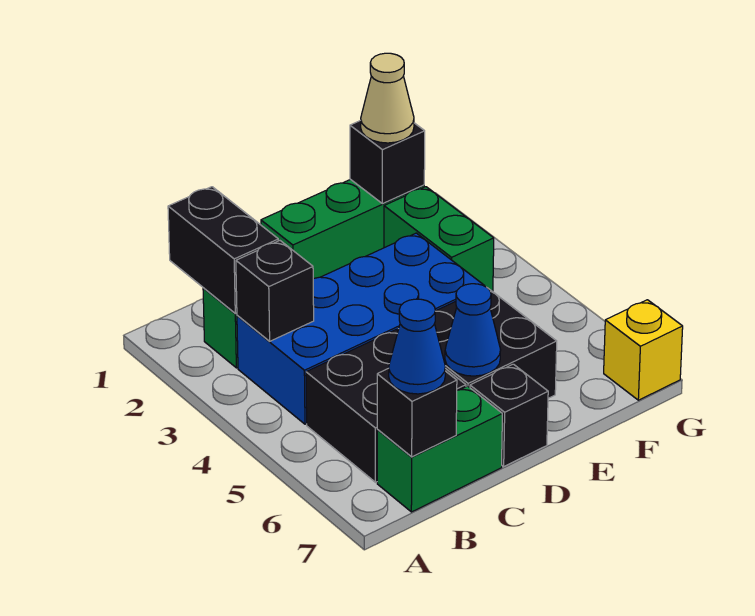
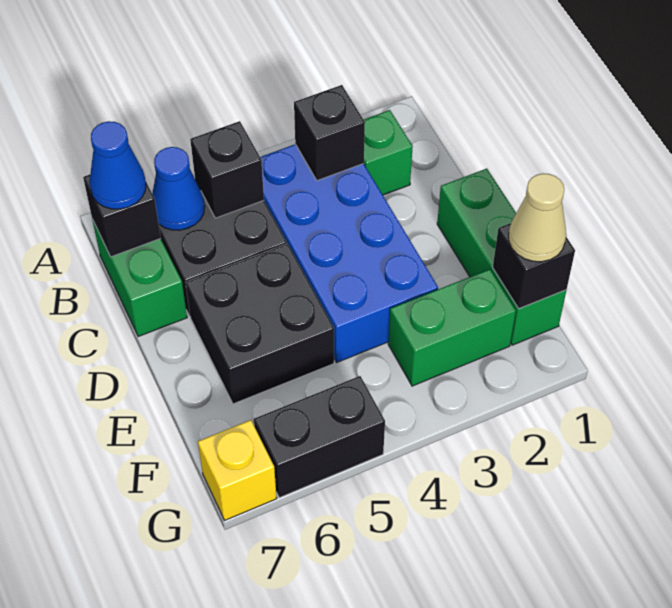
black brick B1:B2 level 2 -> black brick G5:G6 level 1
blue cone D6 level 2 -> blue cone B6 level 2
black brick D7 level 1 -> black brick B5 level 2

